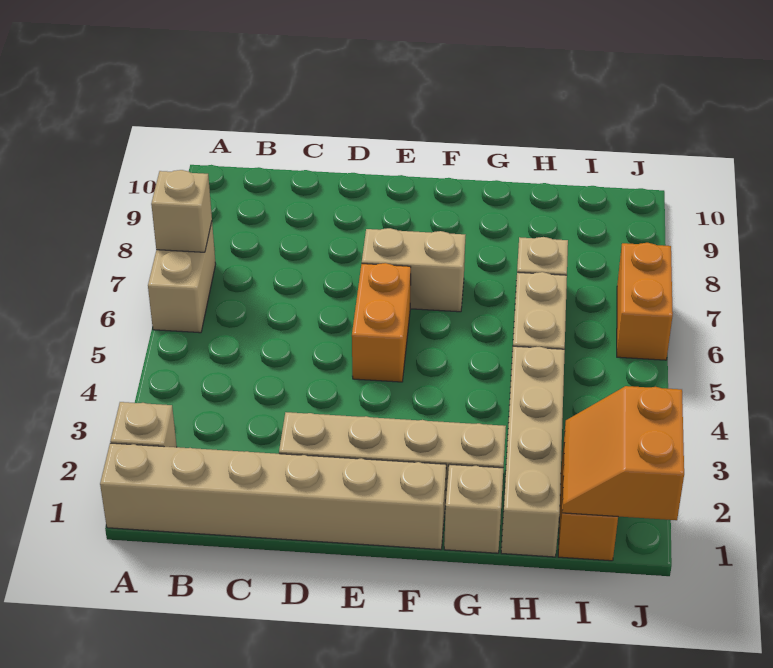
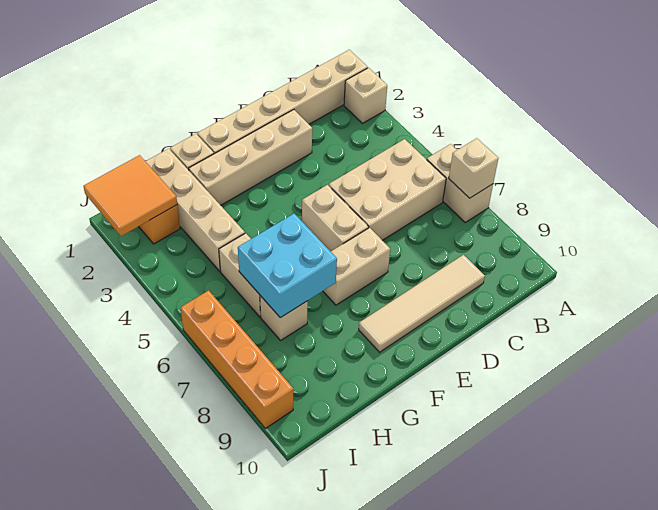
none -> tan brick B5:D6 level 1
none -> tan tile C9:F9 level 1
orange brick E5:E6 level 1 -> tan brick E5:E6 level 1
none -> cyan brick G6:H7 level 2
orange slope I1:J2 level 2 top J -> orange tile I1:J2 level 2
orange brick J6:J7 level 1 -> orange brick J6:J9 level 1

